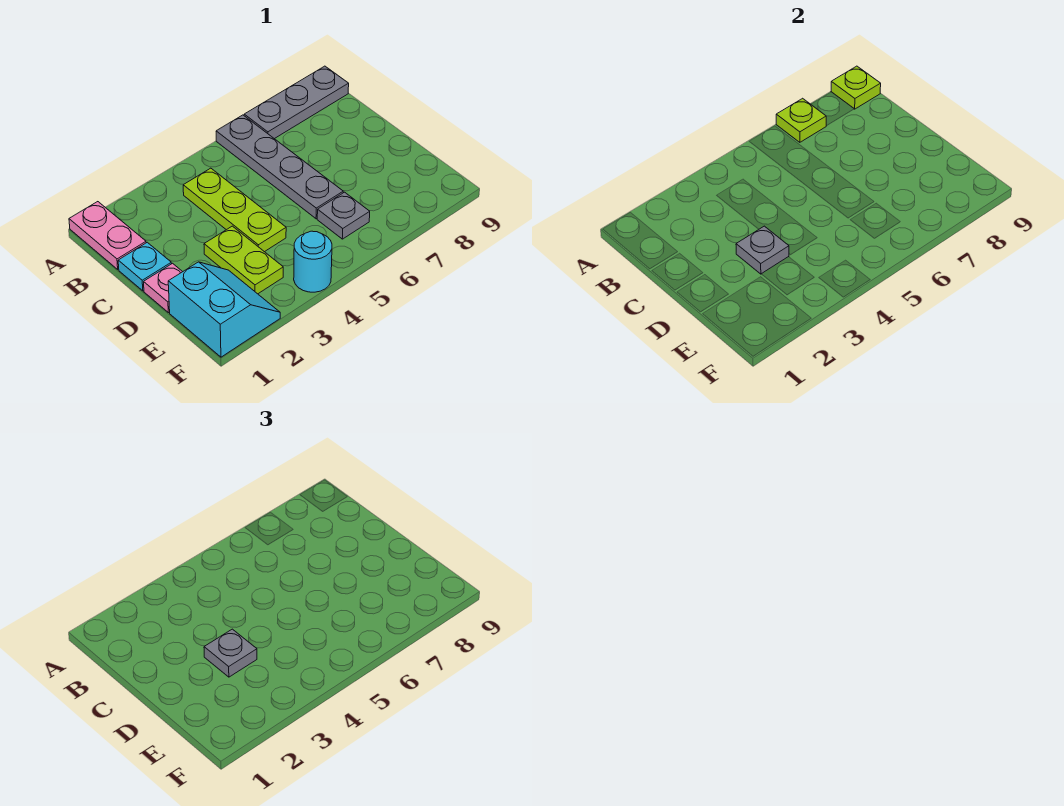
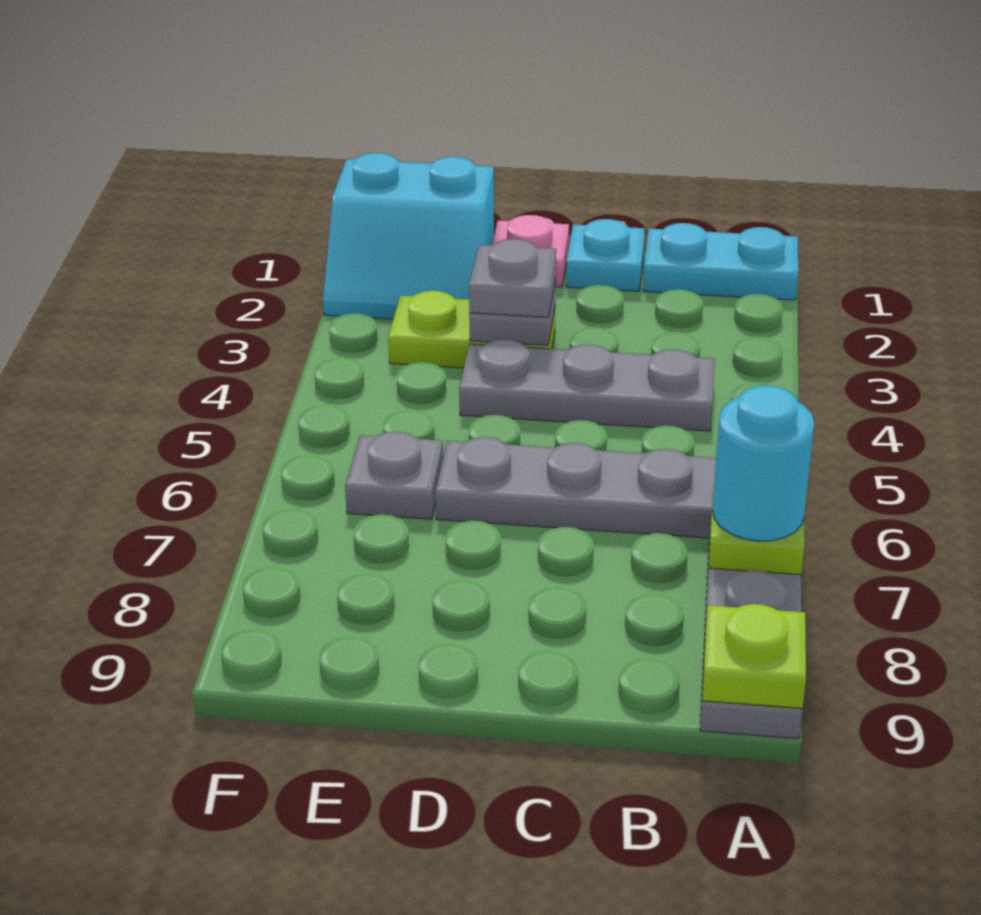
pink plate A1:B1 level 1 -> cyan plate A1:B1 level 1
lime plate B4:D4 level 1 -> grey plate B4:D4 level 1
cyan round brick F4 level 1 -> cyan round brick A7 level 3

